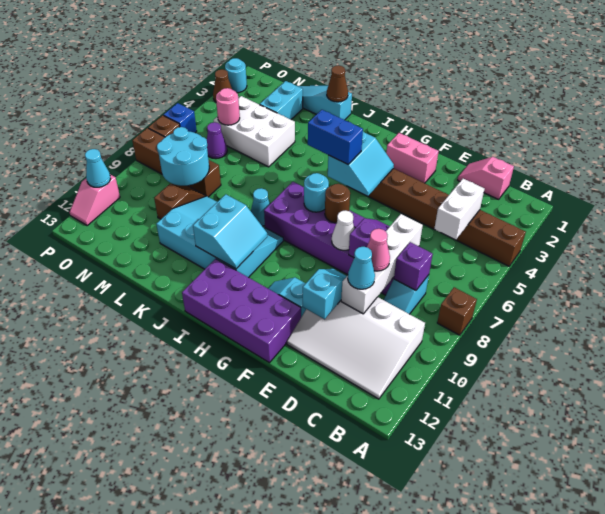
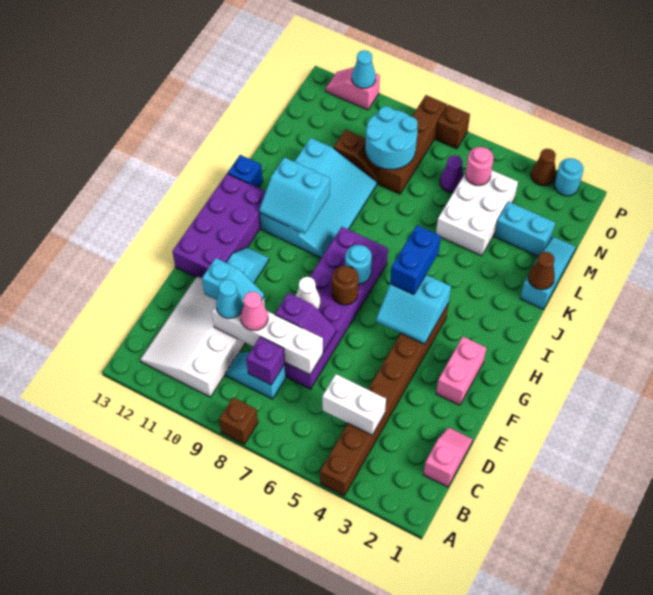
cyan cone J8 level 1 -> none
blue brick P6 level 1 -> blue brick J13 level 1

